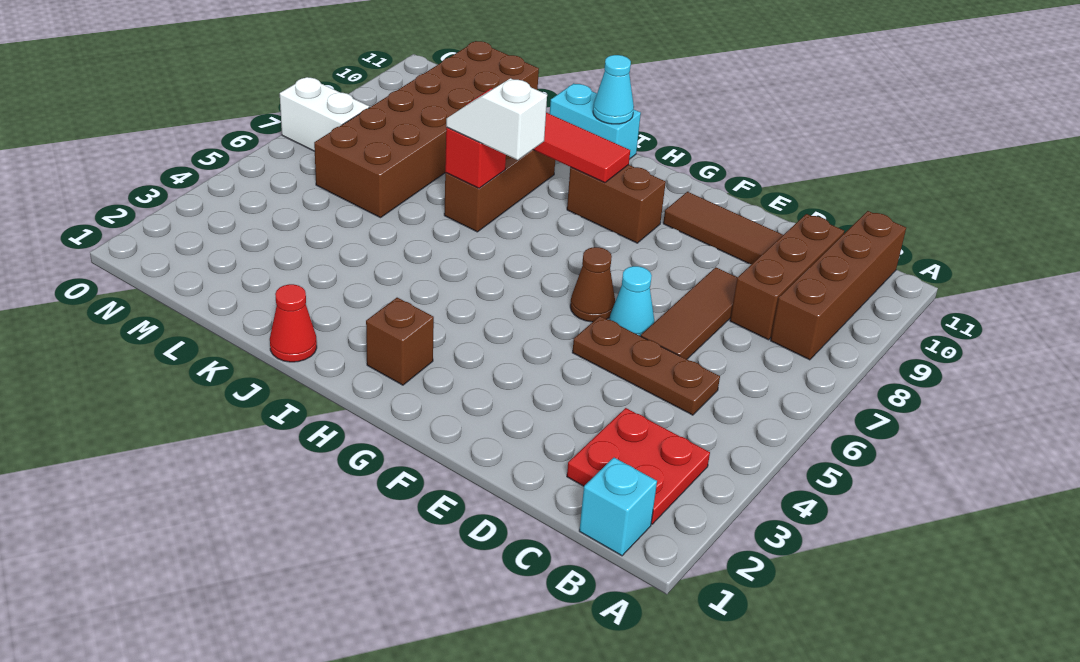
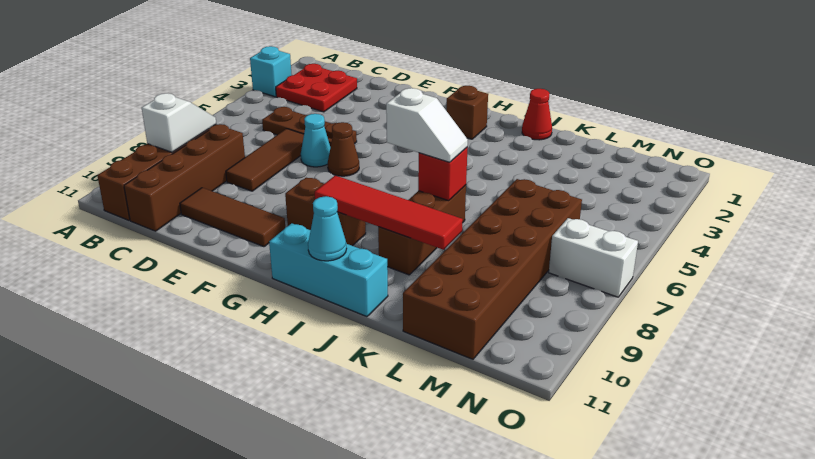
cyan brick B1 level 1 -> cyan brick A3 level 1
none -> white slope B8:B9 level 2 top 9
brown brick C8:C10 level 1 -> brown brick C8:C11 level 1
cyan brick I11:J11 level 1 -> cyan brick H11:J11 level 1

